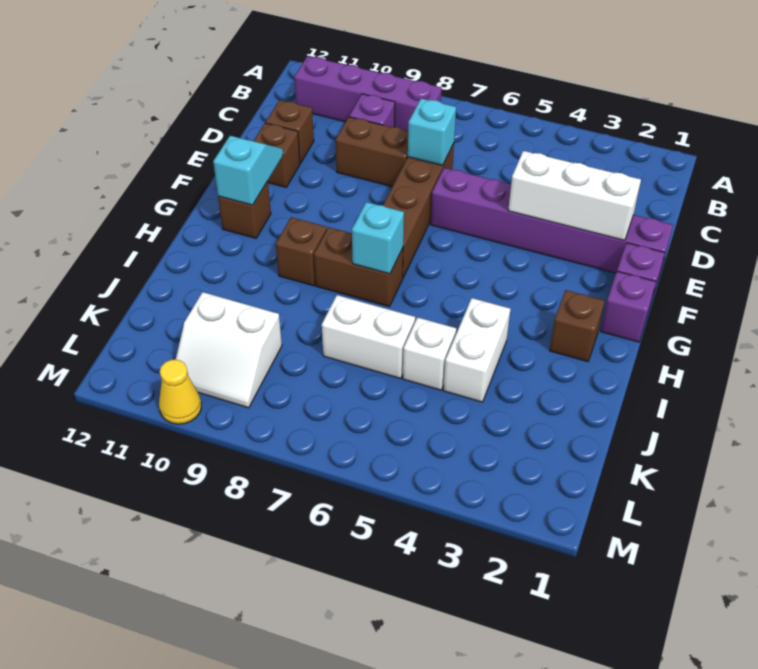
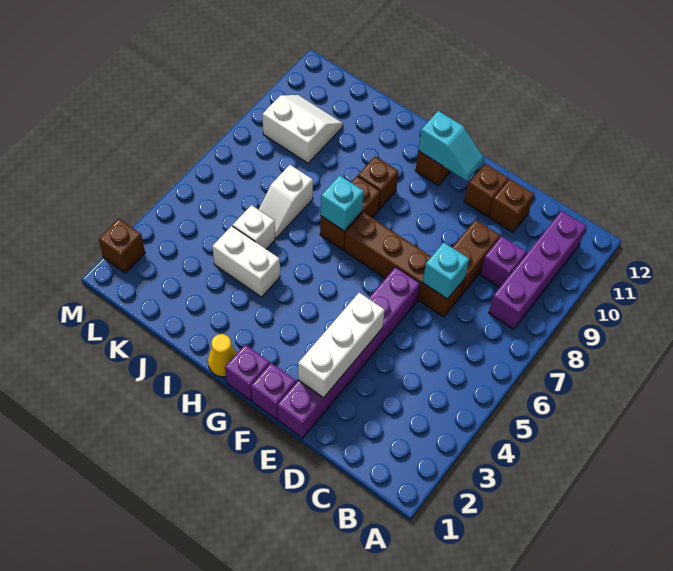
brown brick H2 level 1 -> brown brick M2 level 1
white brick J6:J7 level 1 -> white slope J6:J7 level 1 top 7
white slope K9:L10 level 1 top K -> white slope K9:L10 level 1 top 9
yellow cone M10 level 1 -> yellow cone H1 level 1

